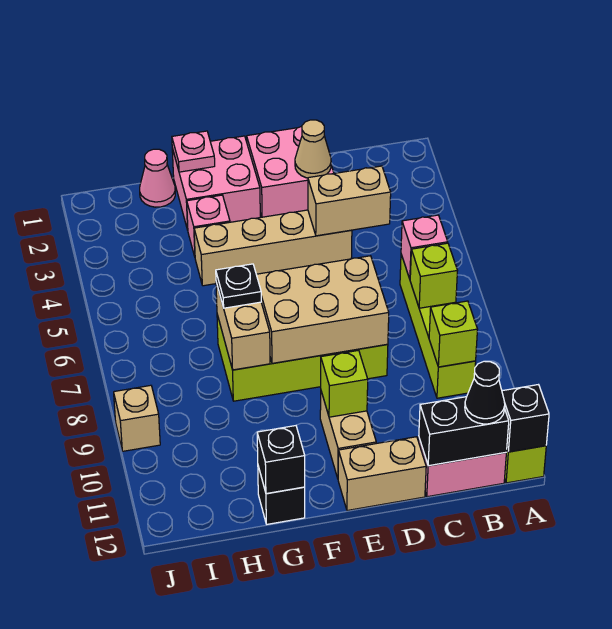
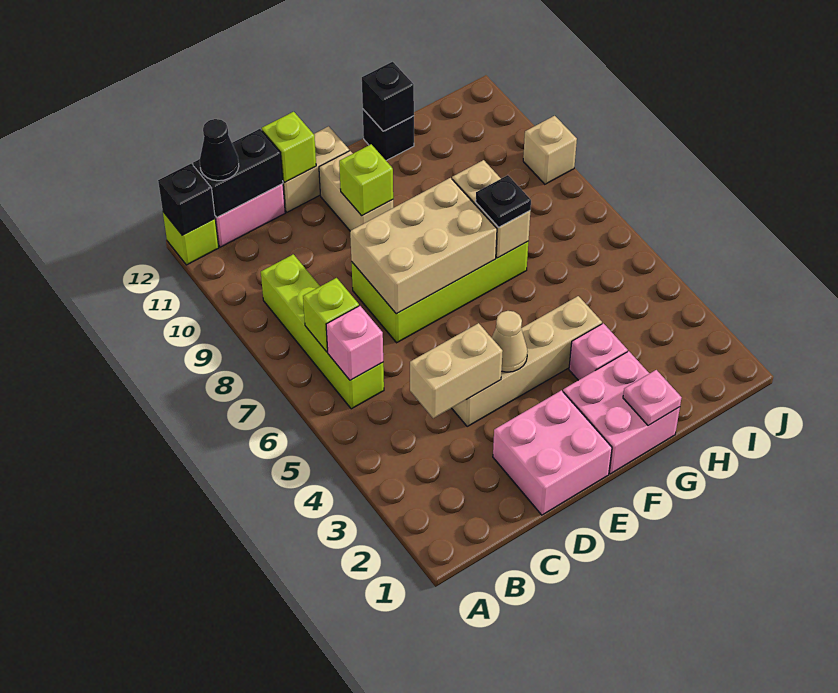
lime brick B9 level 2 -> lime brick D12 level 2
tan cone D2 level 2 -> tan cone E4 level 2
pink cone H1 level 1 -> none

